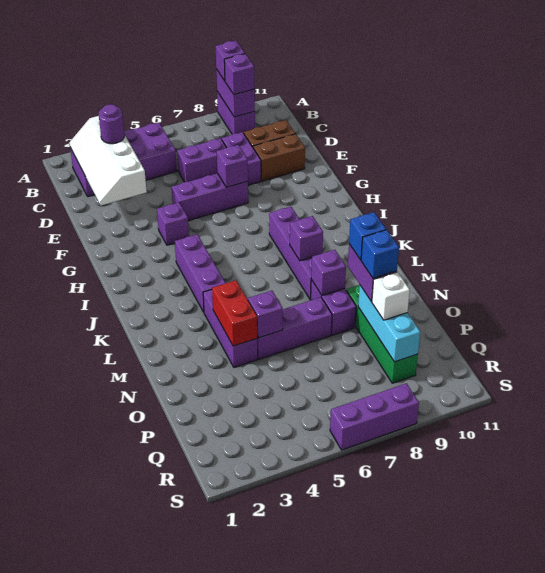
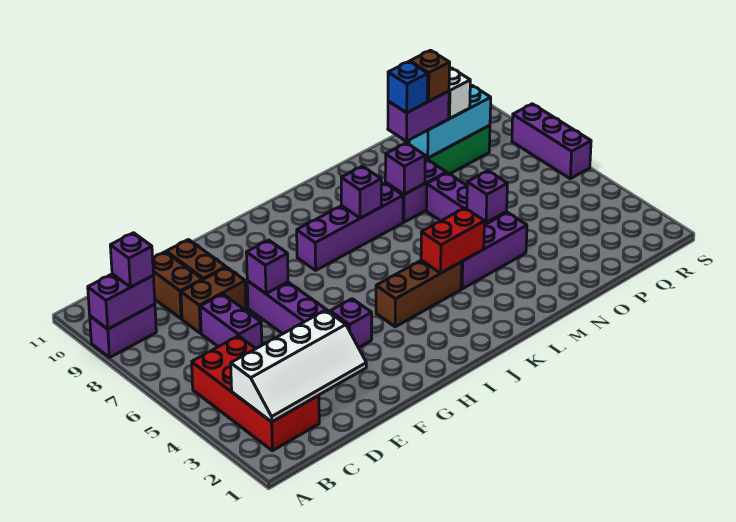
purple brick A9 level 3 -> none
purple brick B2:C5 level 1 -> red brick B2:C5 level 1
purple round brick C3 level 3 -> none
purple brick D8:E8 level 1 -> brown brick D8:E8 level 1
purple brick I4:K4 level 1 -> brown brick I4:K4 level 1
red brick M4:N4 level 2 -> red brick K4:L4 level 2
blue brick O9 level 4 -> brown brick O9 level 4

